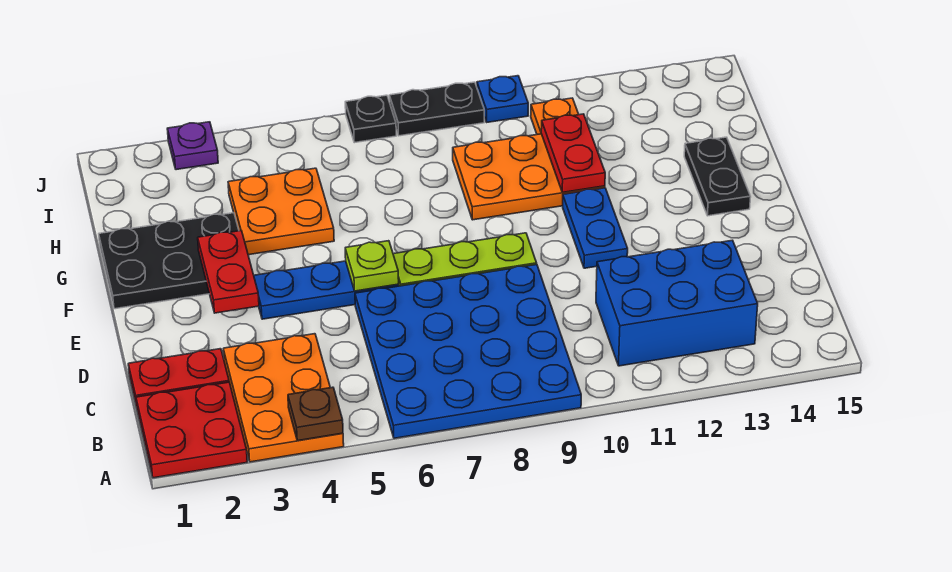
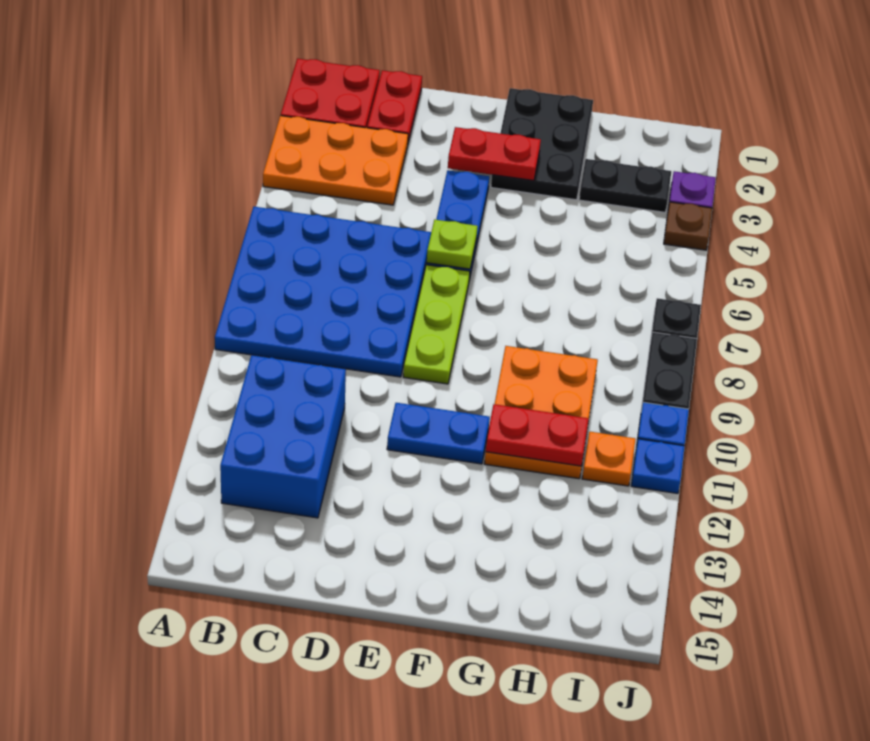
brown plate A4 level 2 -> brown plate J4 level 1
black plate F14:G14 level 1 -> black plate H3:I3 level 1
orange plate G4:H5 level 1 -> none
none -> blue plate J11 level 1

